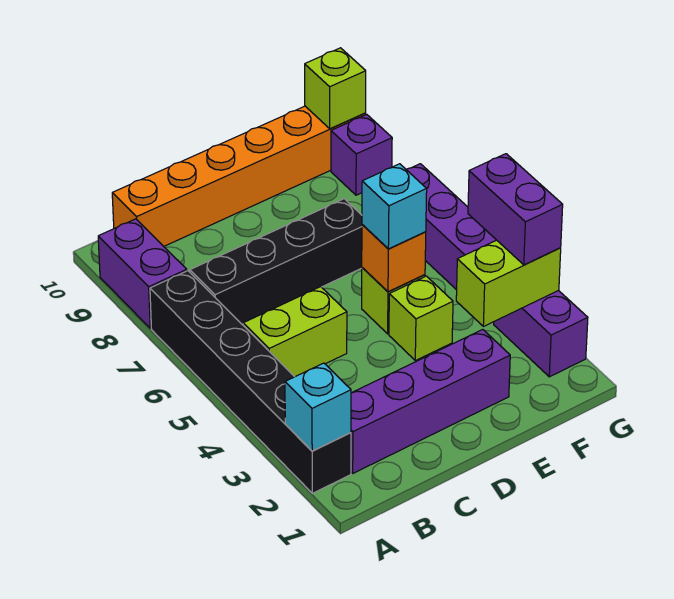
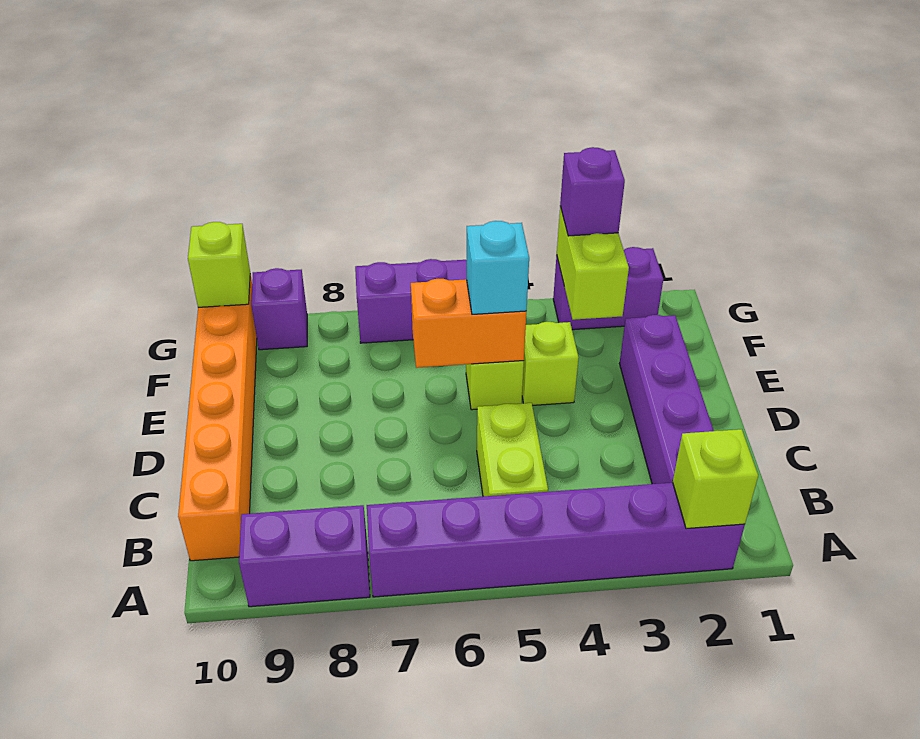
black brick A2:A7 level 1 -> purple brick A2:A7 level 1
cyan brick A2 level 2 -> lime brick A2 level 2
black brick B7:E7 level 1 -> none
orange brick E5 level 2 -> orange brick E5:E6 level 2
purple brick G3:G4 level 3 -> purple brick G3 level 3

